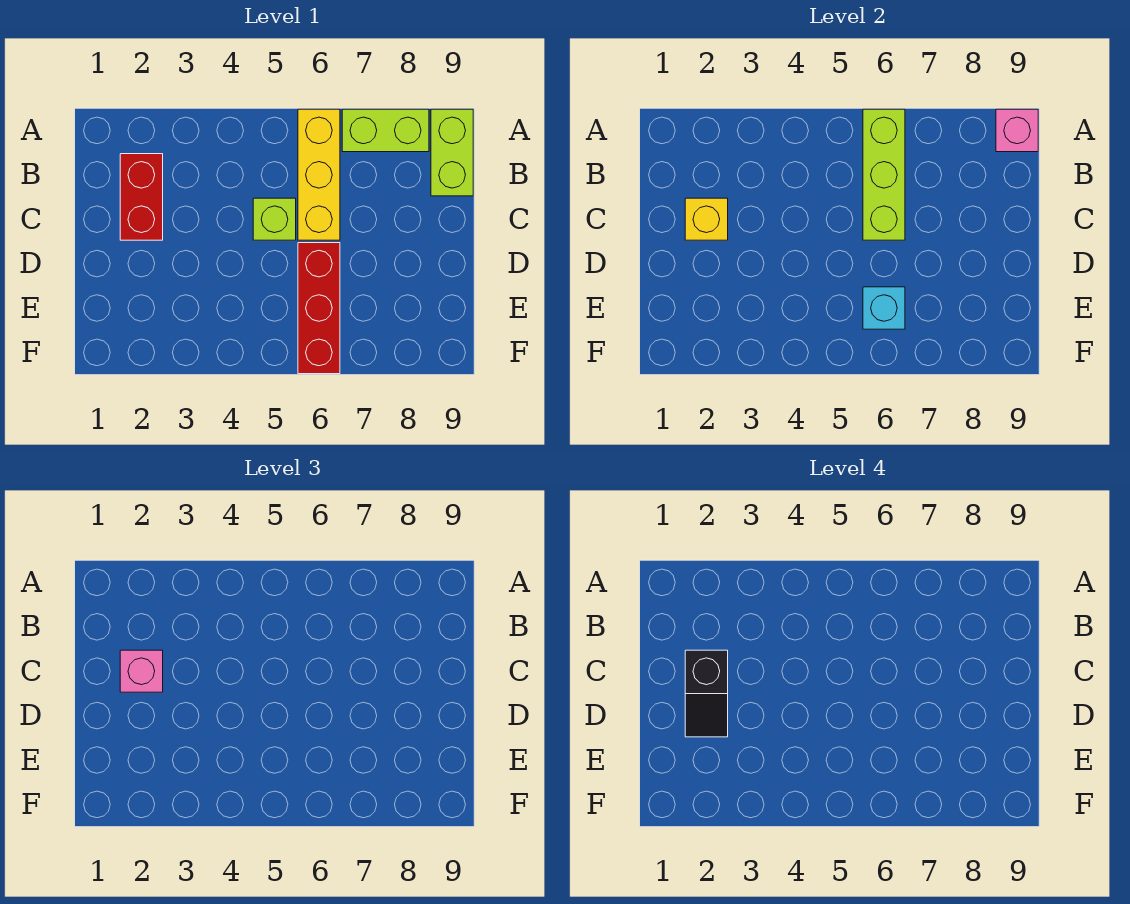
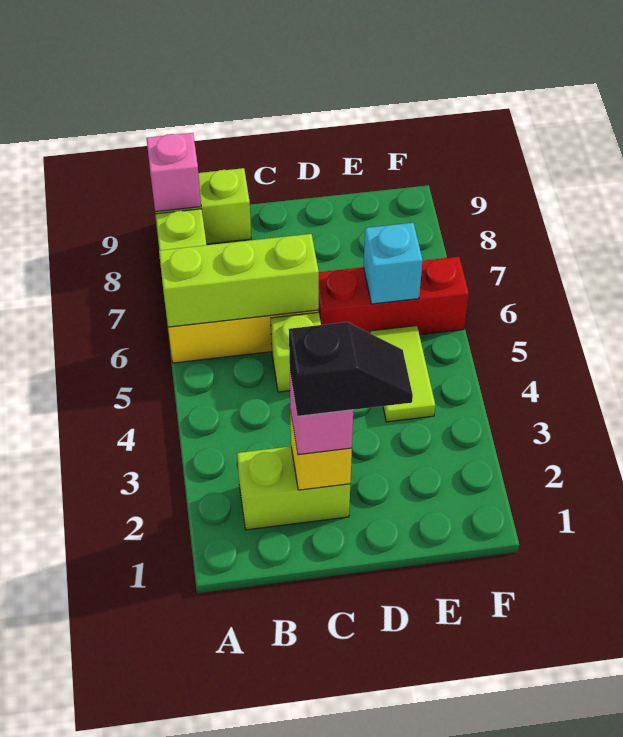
red brick B2:C2 level 1 -> lime brick B2:C2 level 1
none -> lime tile E4:E5 level 1

